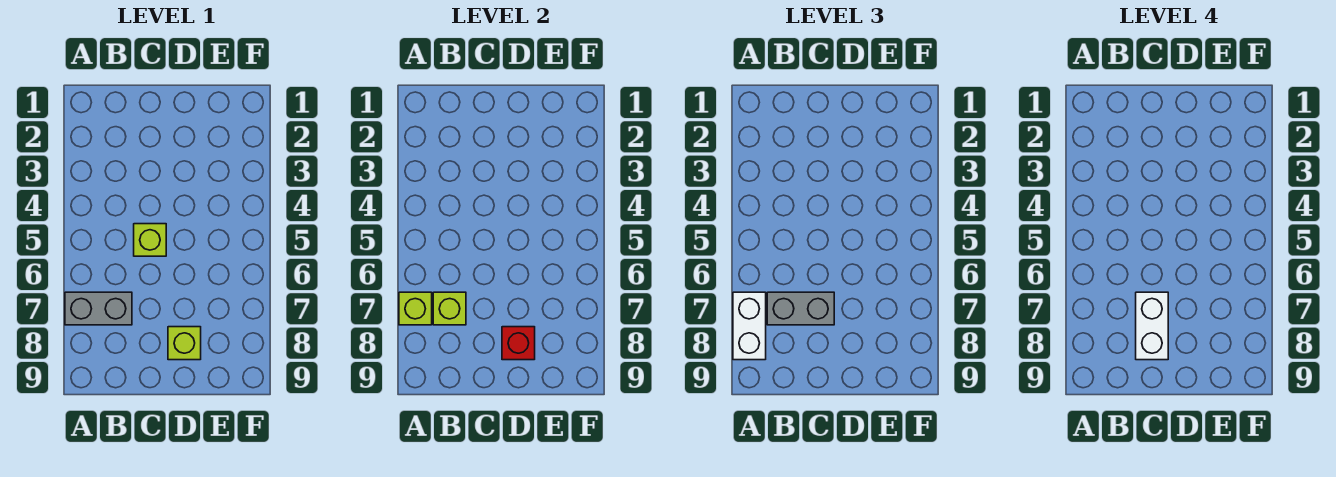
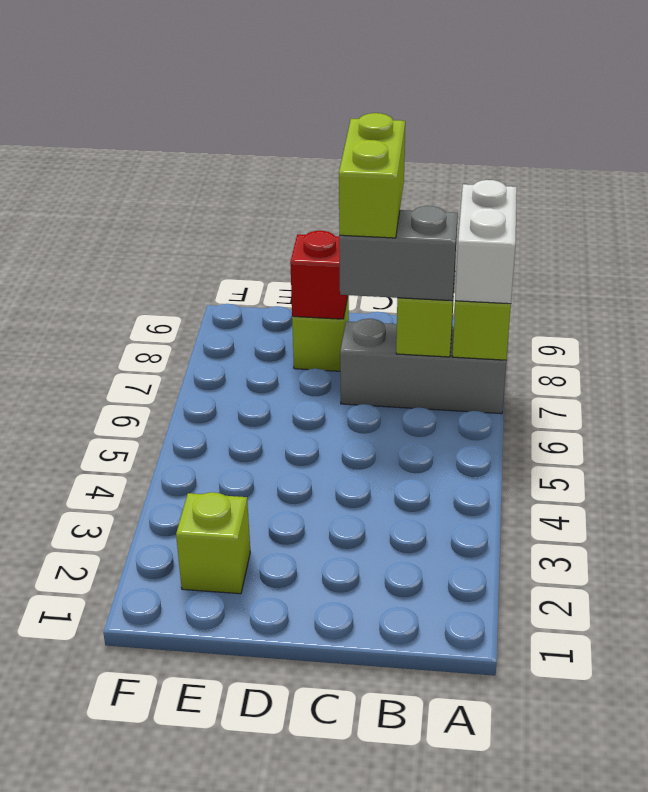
grey brick A7:B7 level 1 -> grey brick A7:C7 level 1
lime brick C5 level 1 -> lime brick E2 level 1
white brick C7:C8 level 4 -> lime brick C7:C8 level 4

